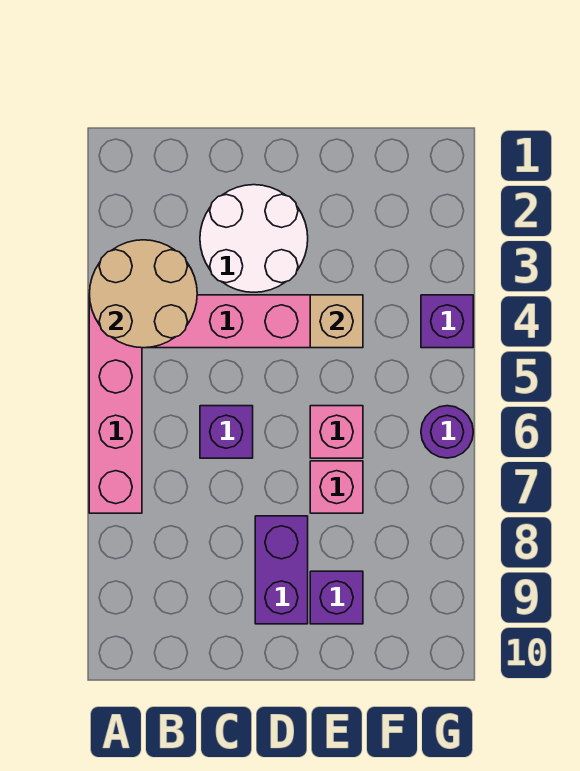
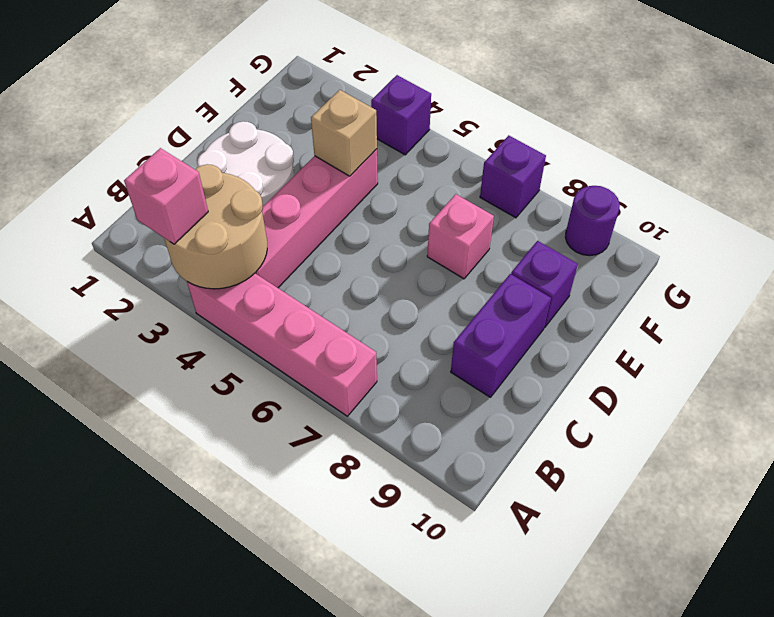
purple brick C6 level 1 -> purple brick G7 level 1
purple brick D8:D9 level 1 -> purple brick C9:D9 level 1
pink brick E6 level 1 -> pink brick A3 level 3
purple round brick G6 level 1 -> purple round brick G9 level 1

